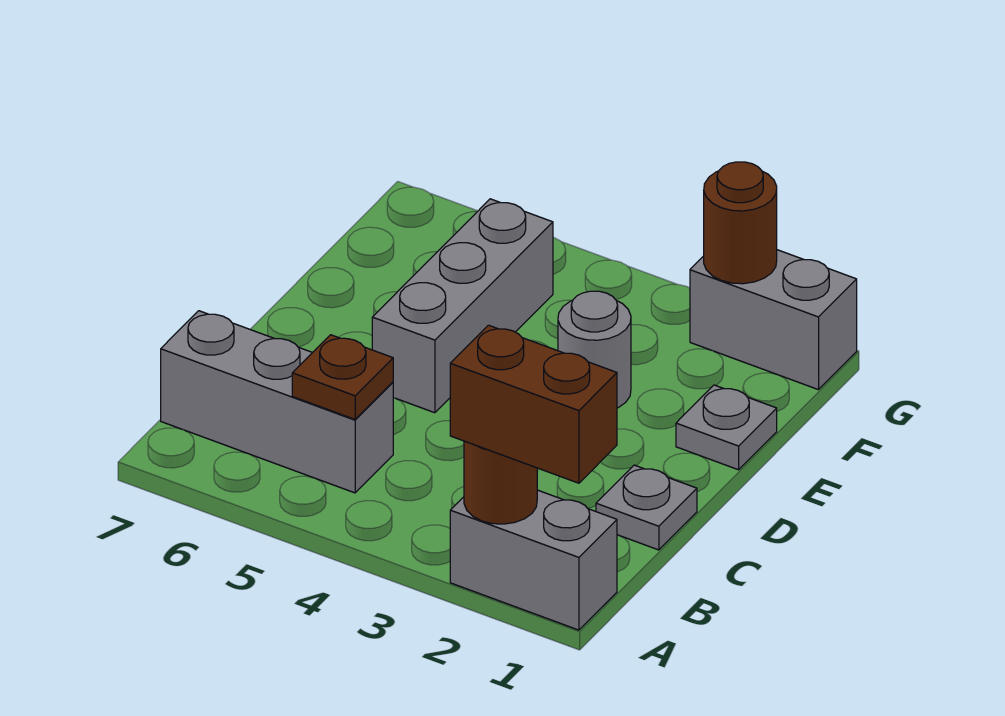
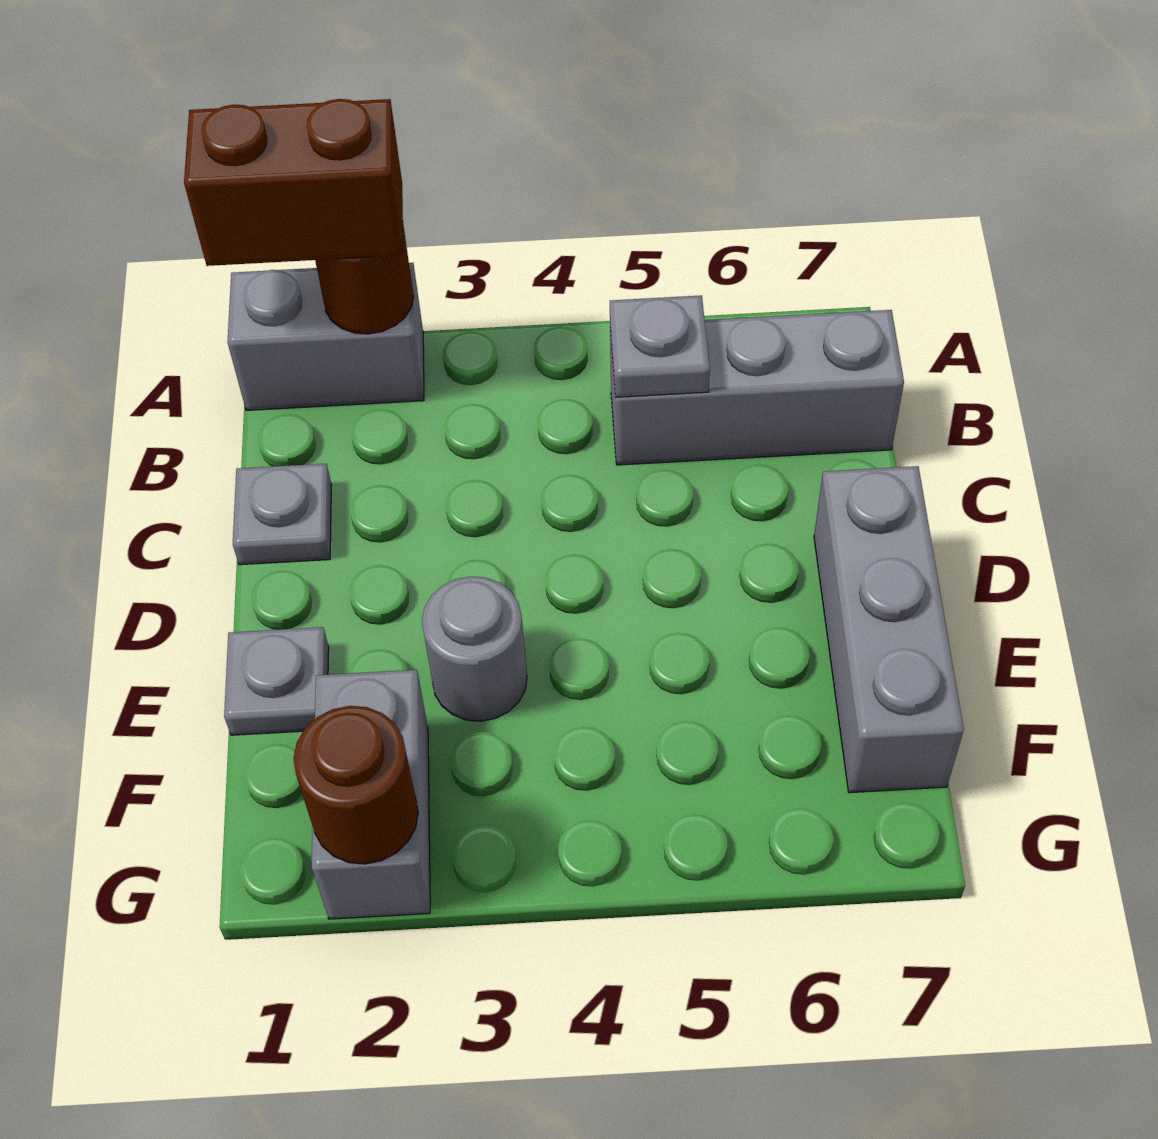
brown plate B5 level 2 -> grey plate B5 level 2
grey brick D5:F5 level 1 -> grey brick D7:F7 level 1
grey brick G1:G2 level 1 -> grey brick F2:G2 level 1

